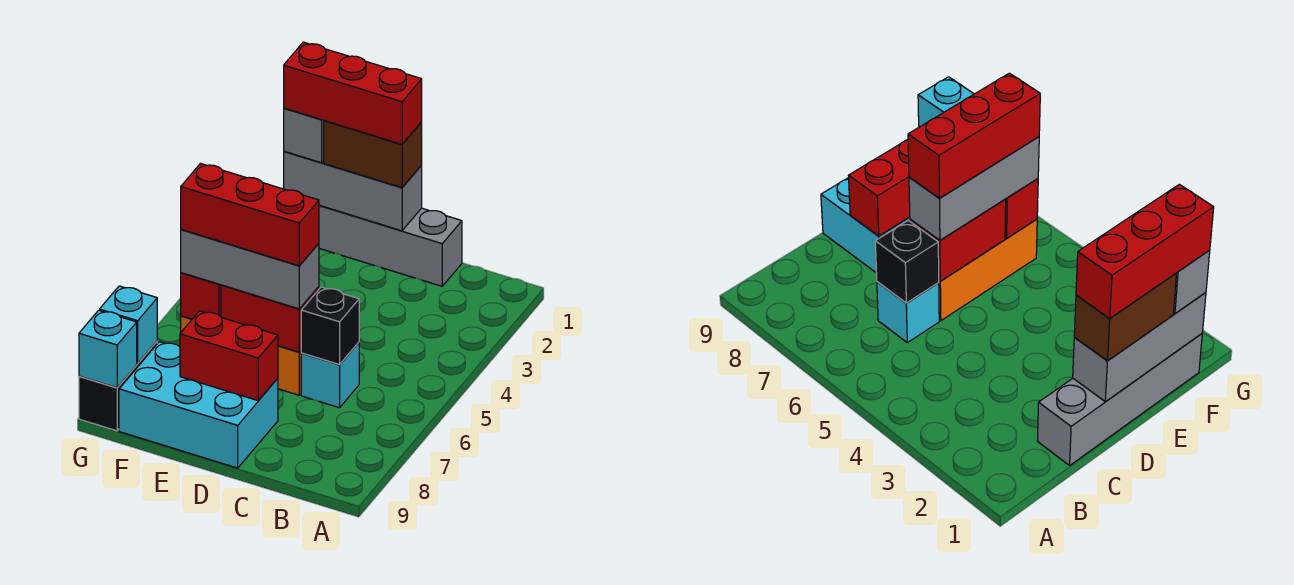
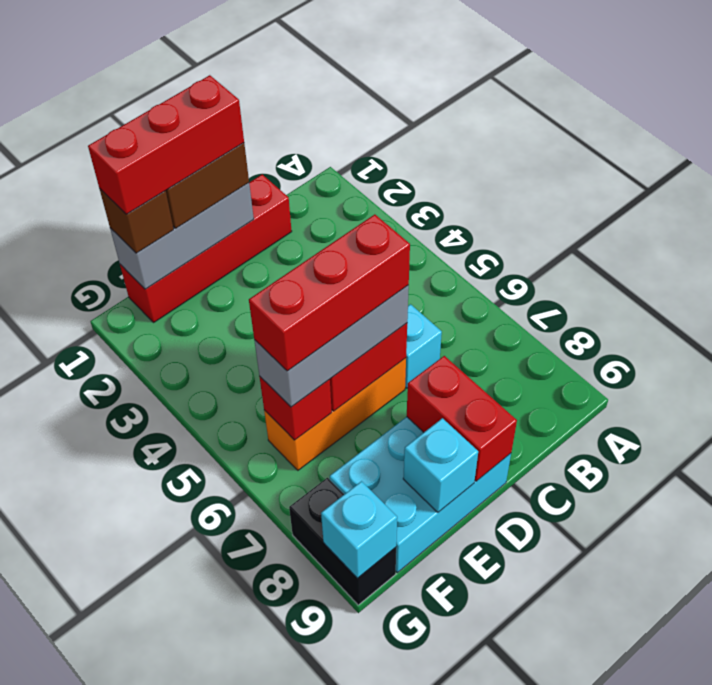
grey brick C1:F1 level 1 -> red brick C1:F1 level 1
black brick C6 level 2 -> none
red brick D8:E8 level 2 -> red brick D8:D9 level 2
grey brick F1 level 3 -> brown brick F1 level 3
cyan brick G8 level 2 -> cyan brick E9 level 2

